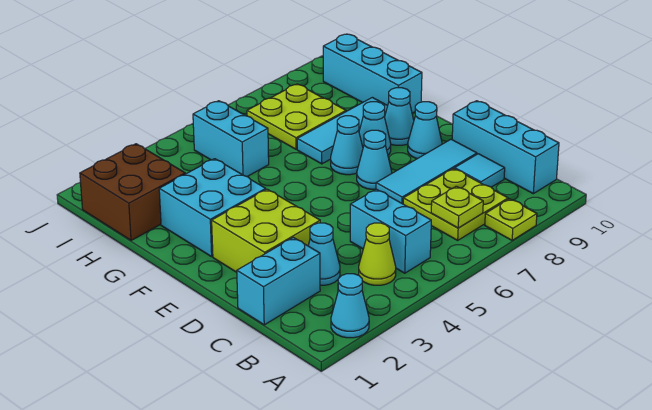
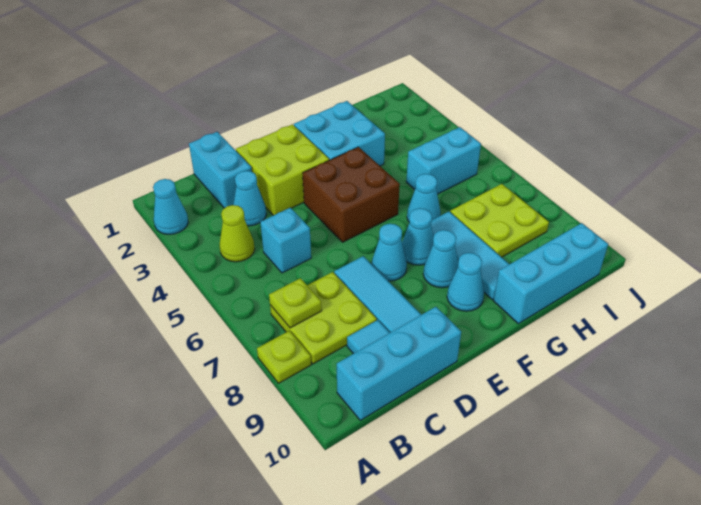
cyan brick B5:C5 level 1 -> cyan brick C5 level 1
cyan cone E9 level 1 -> cyan cone G6 level 1
brown brick H1:I2 level 1 -> brown brick E4:F5 level 1

